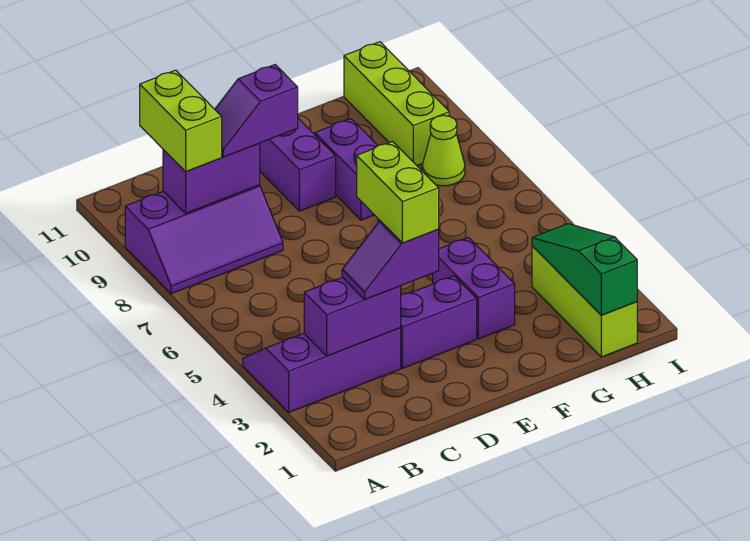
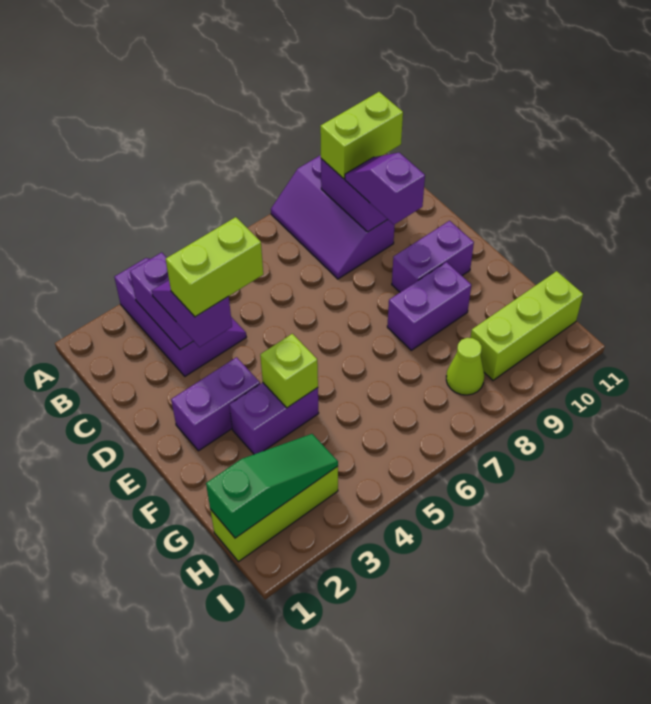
purple brick D3:E3 level 1 -> purple brick E2:E3 level 1
none -> lime brick F4 level 2

